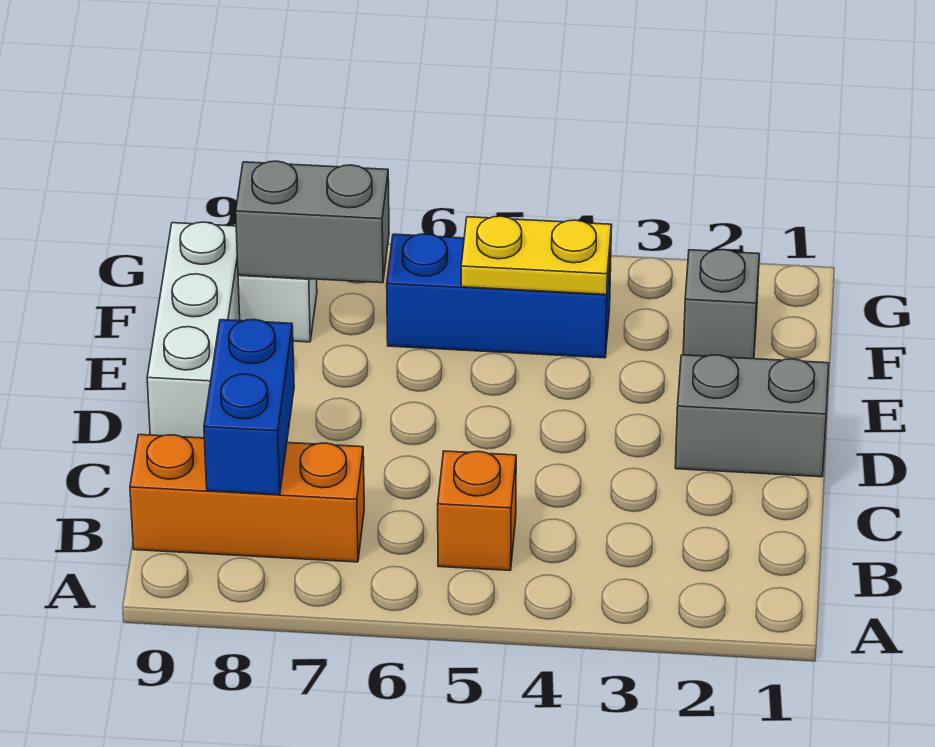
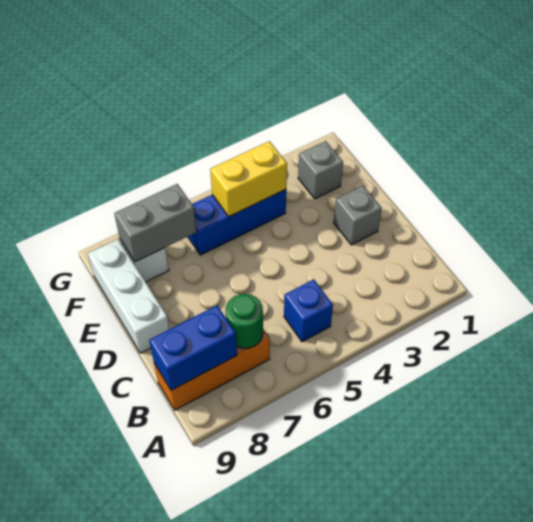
orange brick B5 level 1 -> blue brick B5 level 1
none -> green round brick B7 level 2
blue brick B8:C8 level 2 -> blue brick B8:B9 level 2
grey brick D1:D2 level 1 -> grey brick D2 level 1
yellow plate F4:F5 level 2 -> yellow brick F4:F5 level 2

